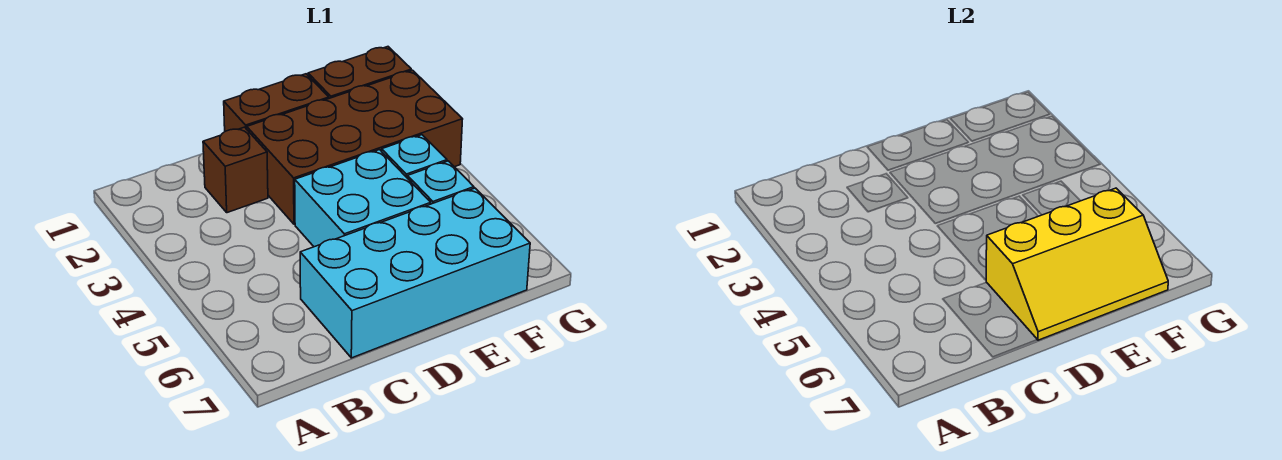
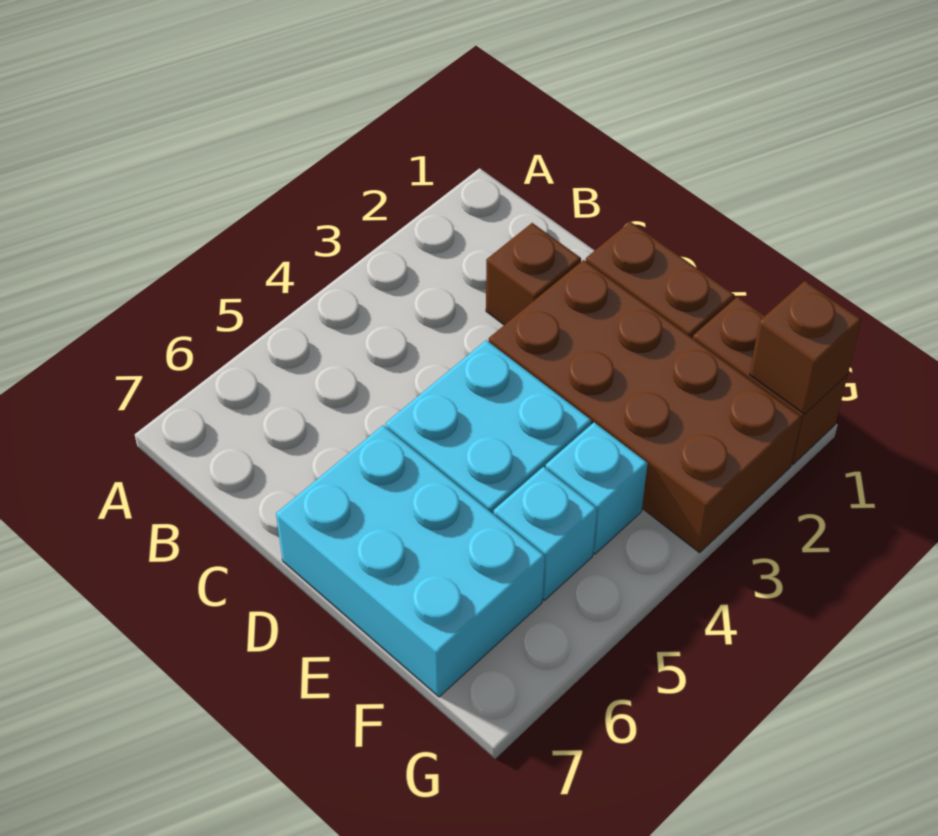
cyan brick C6:F7 level 1 -> cyan brick D6:F7 level 1
yellow slope D6:F7 level 2 top 6 -> none
none -> brown brick G1 level 2

